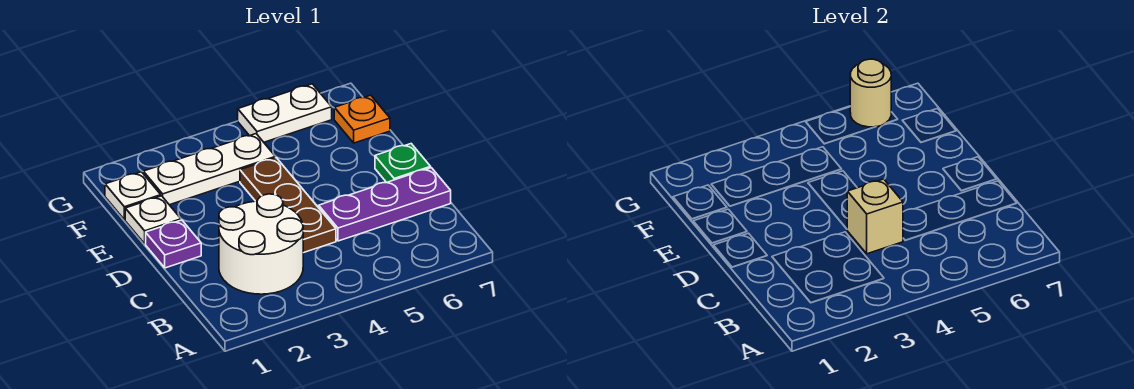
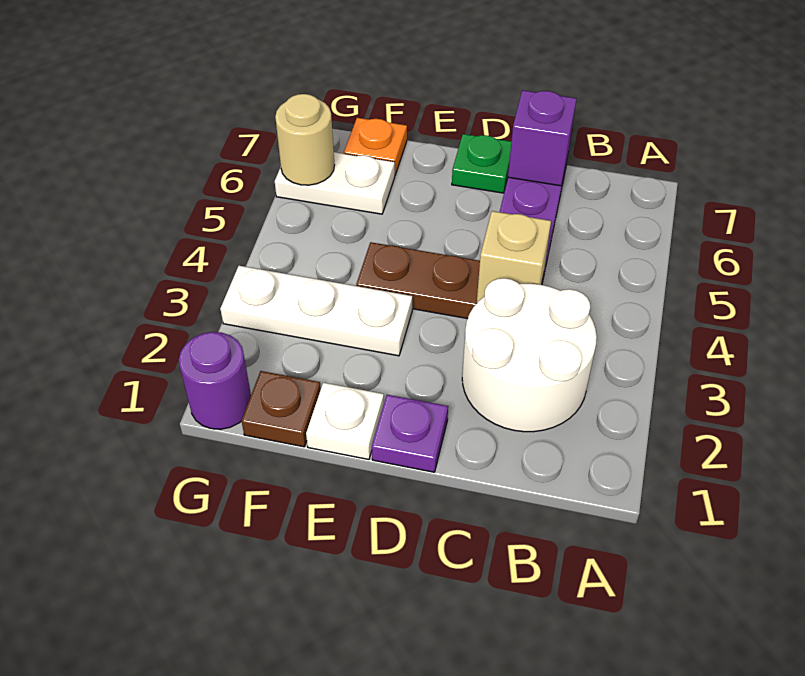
none -> purple brick C7 level 2
white plate F1 level 1 -> brown plate F1 level 1
white plate F2:F4 level 1 -> white plate E3:G3 level 1
none -> purple round brick G1 level 1
white plate G5:G6 level 1 -> white plate F6:G6 level 1

